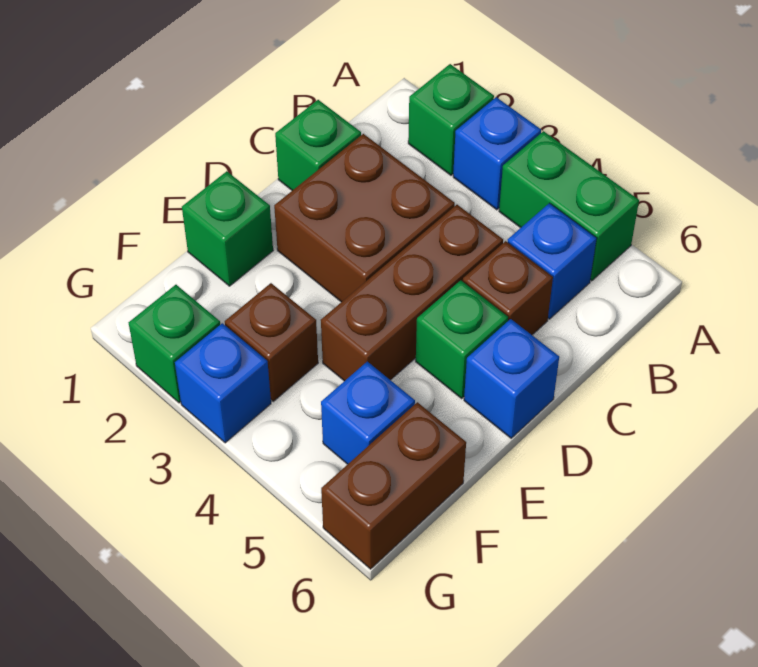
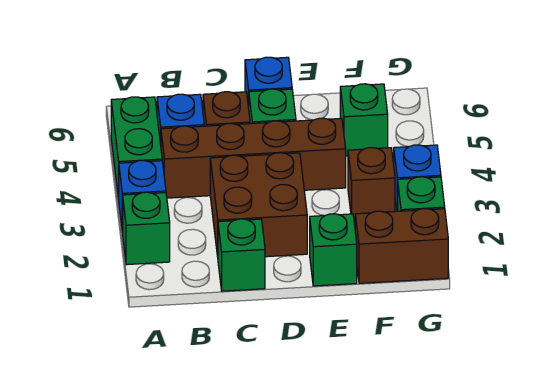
brown brick C4:E4 level 1 -> brown brick B4:E4 level 1
blue brick F5 level 1 -> green brick F5 level 1
brown brick F6:G6 level 1 -> brown brick F1:G1 level 1

